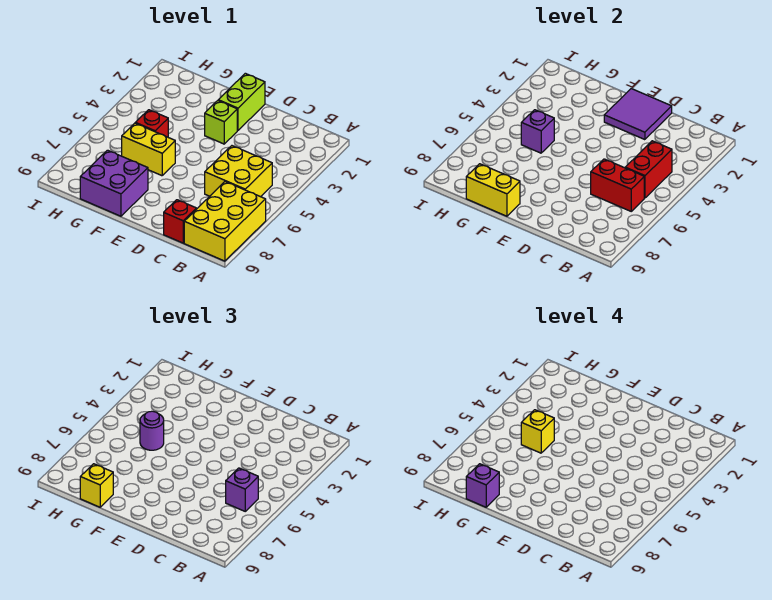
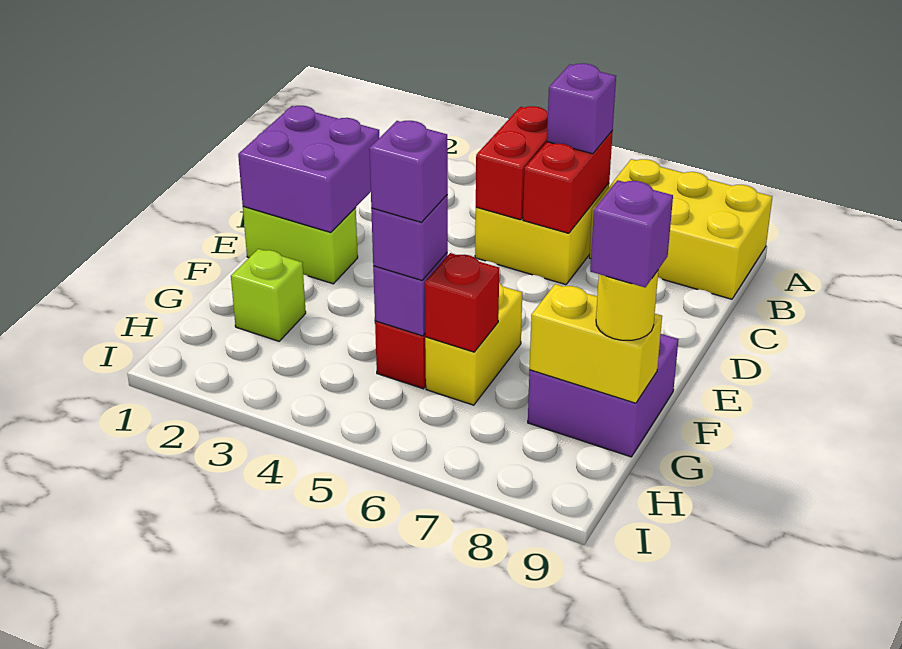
red brick B4:B5 level 2 -> red brick B5:C5 level 2
red brick C9 level 1 -> red brick G6 level 2
purple tile D1:E2 level 2 -> purple brick D1:E2 level 2
lime brick E3 level 1 -> lime brick G2 level 1
yellow brick F9:G9 level 2 -> yellow brick G8:G9 level 2
purple round brick G5 level 3 -> purple brick G5 level 3
yellow brick G5 level 4 -> purple brick G5 level 4
yellow brick G9 level 3 -> yellow round brick G9 level 3

